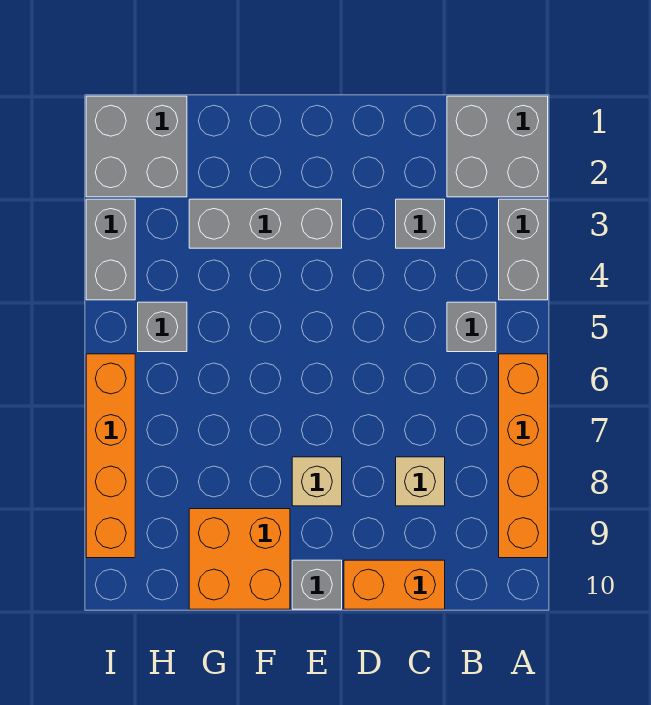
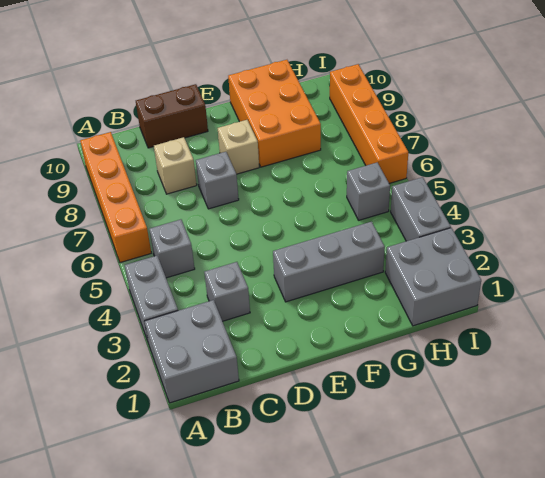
orange brick C10:D10 level 1 -> brown brick C10:D10 level 1
grey brick E10 level 1 -> grey brick D7 level 1
orange brick F9:G10 level 1 -> orange brick F8:G10 level 1

